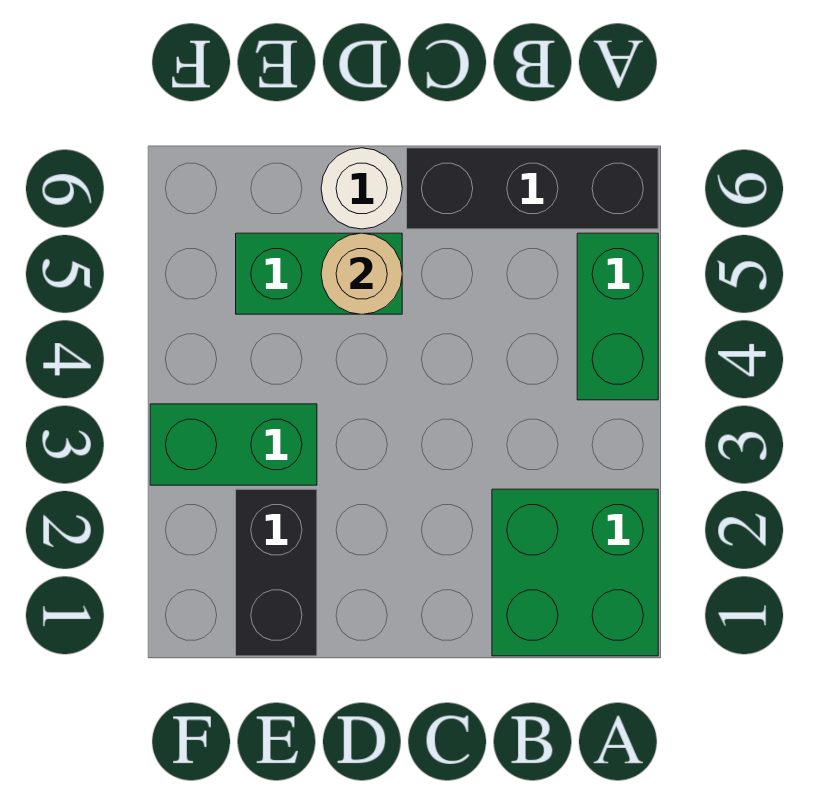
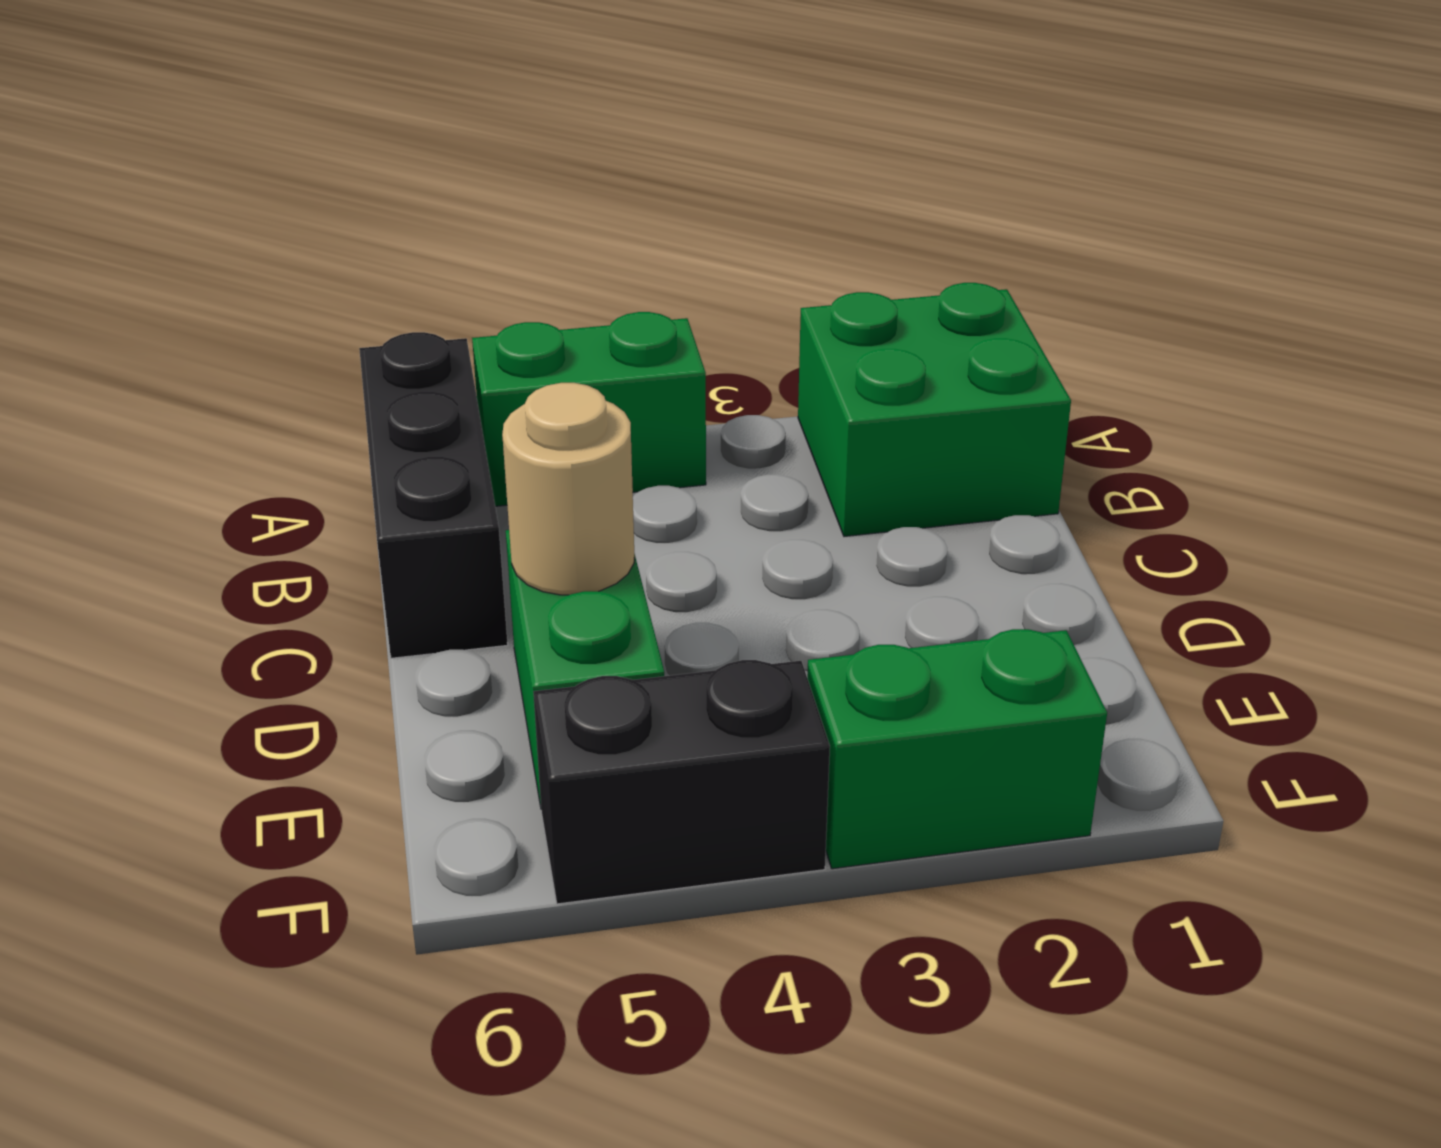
white round brick D6 level 1 -> none
black brick E1:E2 level 1 -> black brick F4:F5 level 1
green brick E3:F3 level 1 -> green brick F2:F3 level 1

